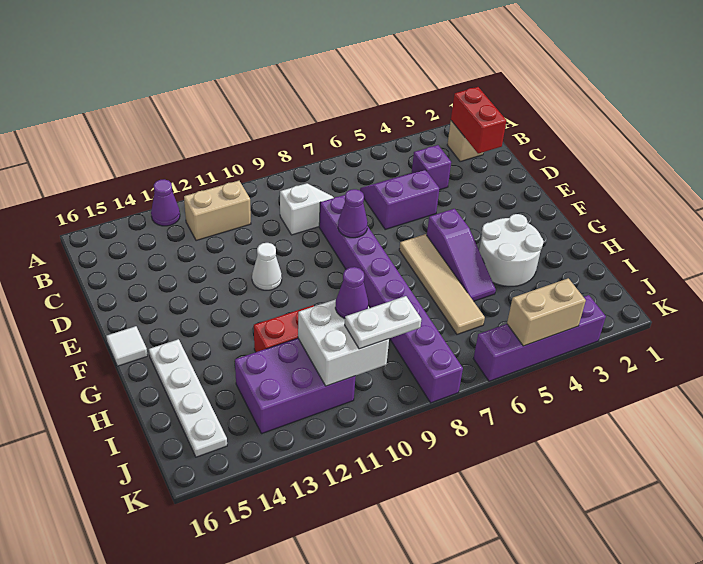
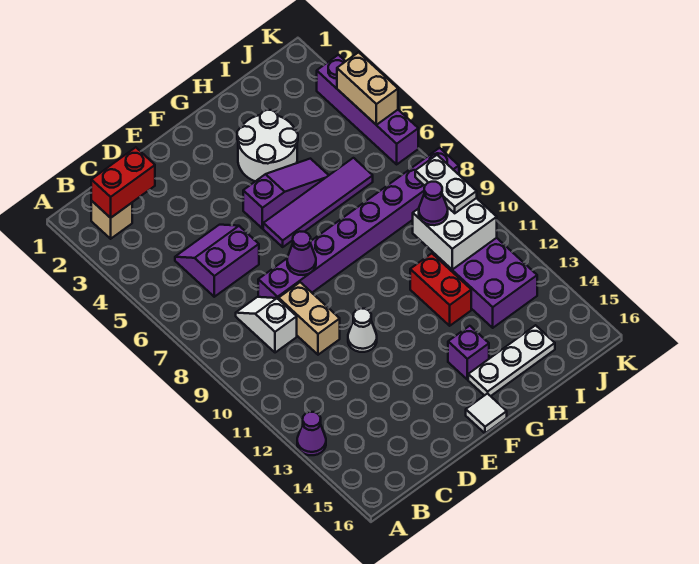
tan brick B11:B12 level 1 -> tan brick D9:D10 level 1
purple brick C4 level 1 -> purple brick G14 level 1
purple slope C5:D6 level 1 top D -> purple slope C5:D6 level 1 top 6
tan tile F6:I6 level 1 -> purple tile F6:I6 level 1
white plate G15:J15 level 1 -> white plate G15:I15 level 1

